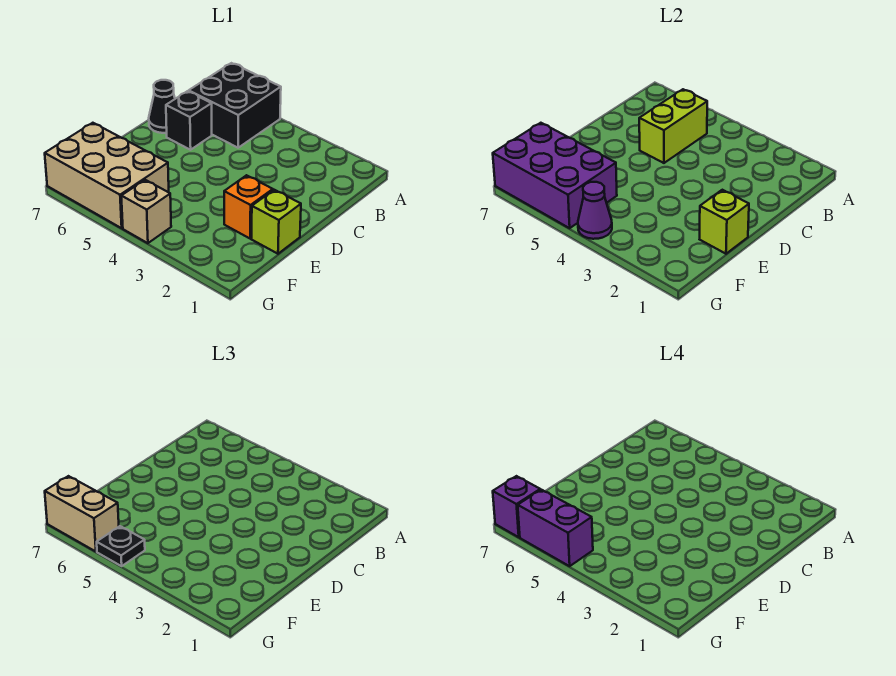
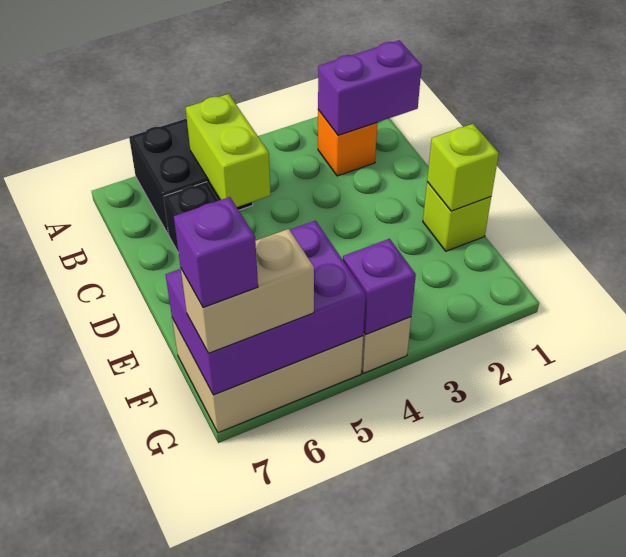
black cone C7 level 1 -> none
orange brick E2 level 1 -> orange brick B2 level 1
purple cone G4 level 2 -> purple brick G4 level 2
black plate G5 level 3 -> none
purple brick G5:G6 level 4 -> purple brick B1:B2 level 2

